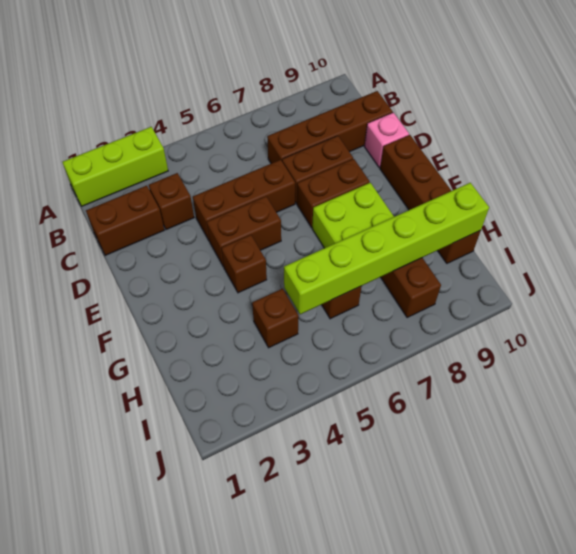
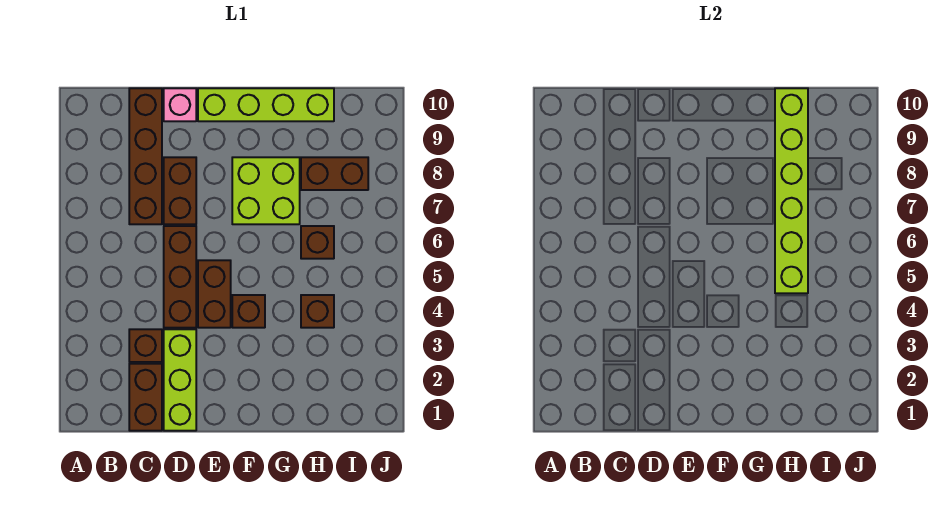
lime brick A1:A3 level 1 -> lime brick D1:D3 level 1
brown brick E7:E8 level 1 -> none
brown brick E10:H10 level 1 -> lime brick E10:H10 level 1

